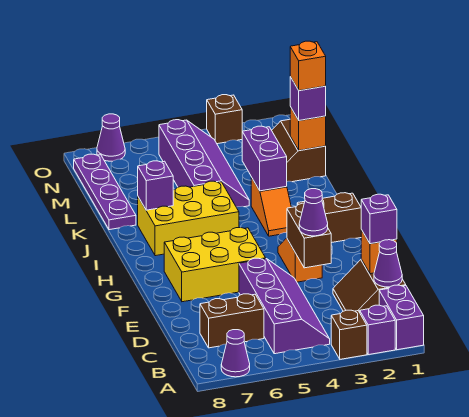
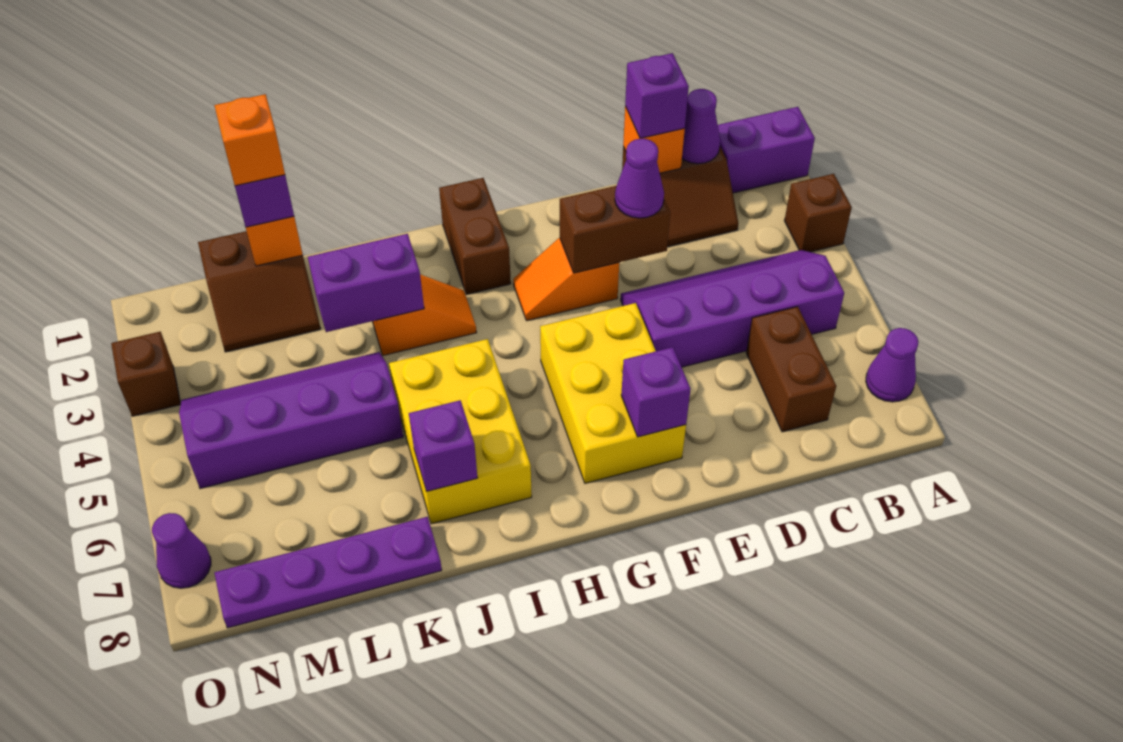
purple brick A2 level 1 -> purple brick F7 level 2

